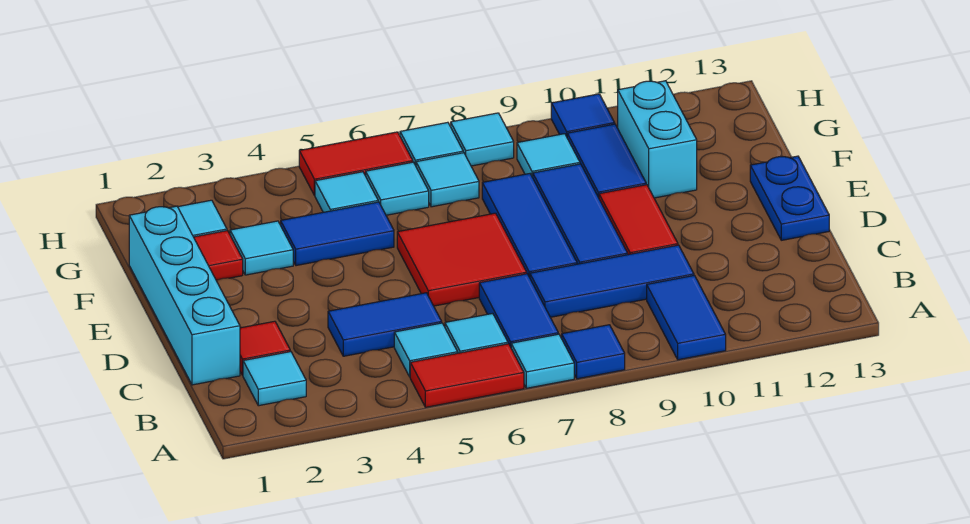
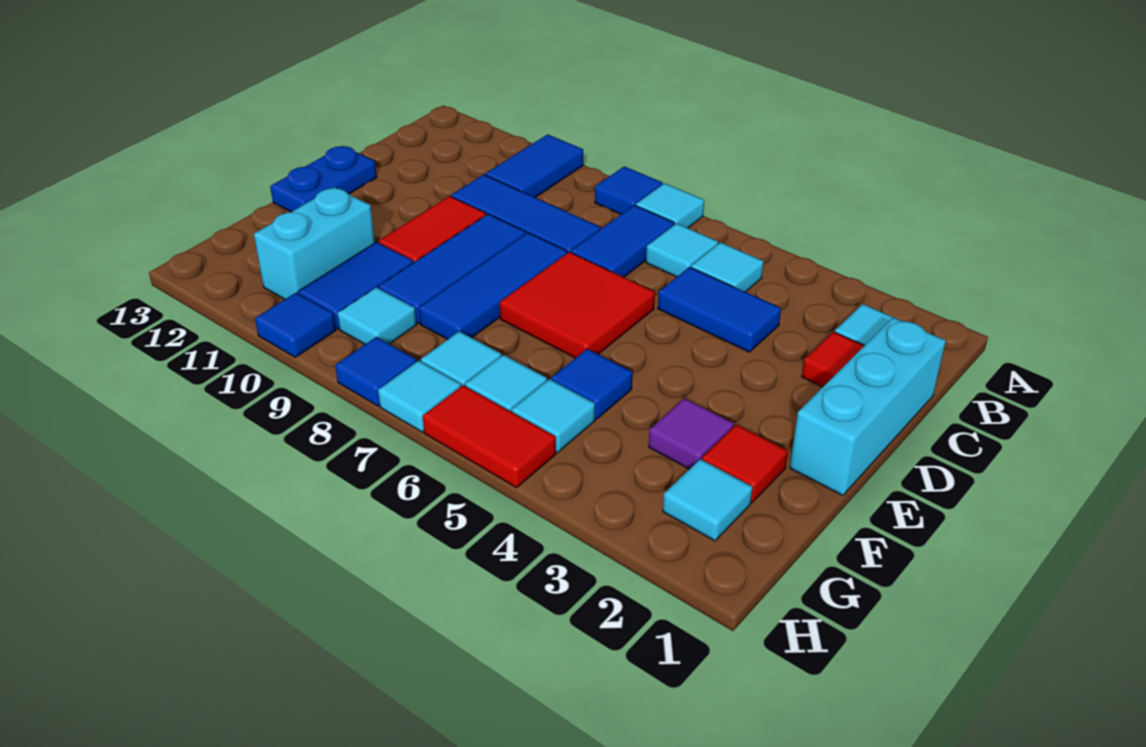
red tile A5:A6 level 1 -> none
cyan brick C1:F1 level 1 -> cyan brick C1:E1 level 1
cyan tile F3 level 1 -> purple tile F3 level 1
blue tile F4:F5 level 1 -> blue tile F5 level 1
cyan tile H8 level 1 -> blue tile H8 level 1

